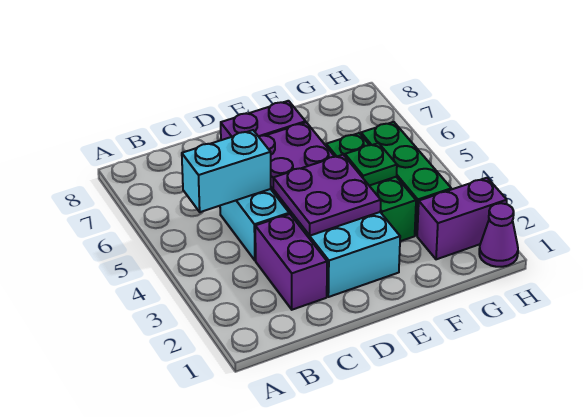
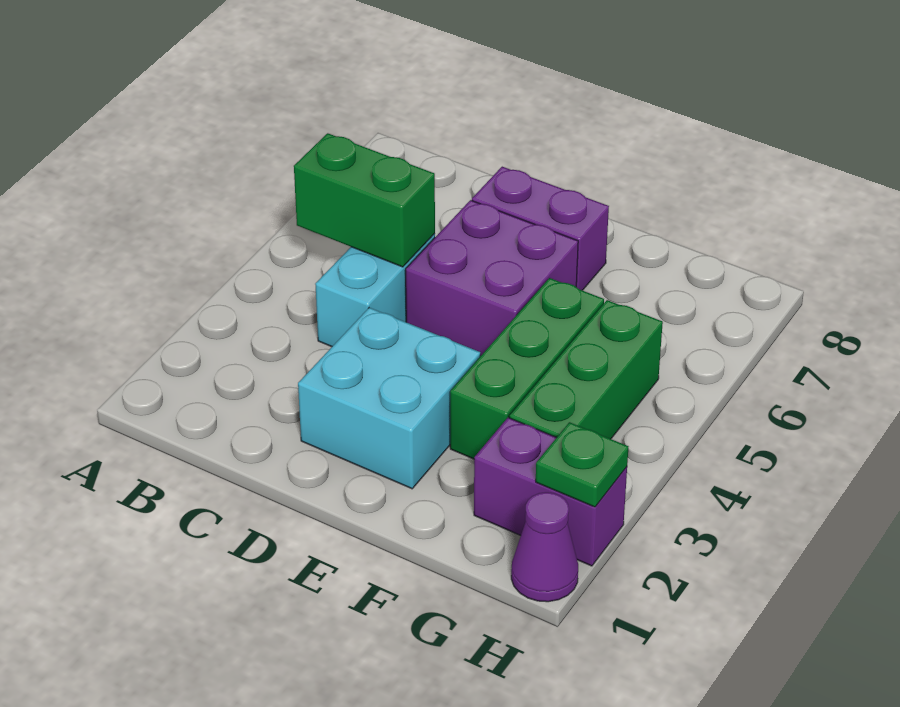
cyan brick B5:C5 level 2 -> green brick B5:C5 level 2
purple brick C2:C3 level 1 -> none
purple plate D3:E4 level 2 -> none
green plate F4 level 2 -> green plate H2 level 2

